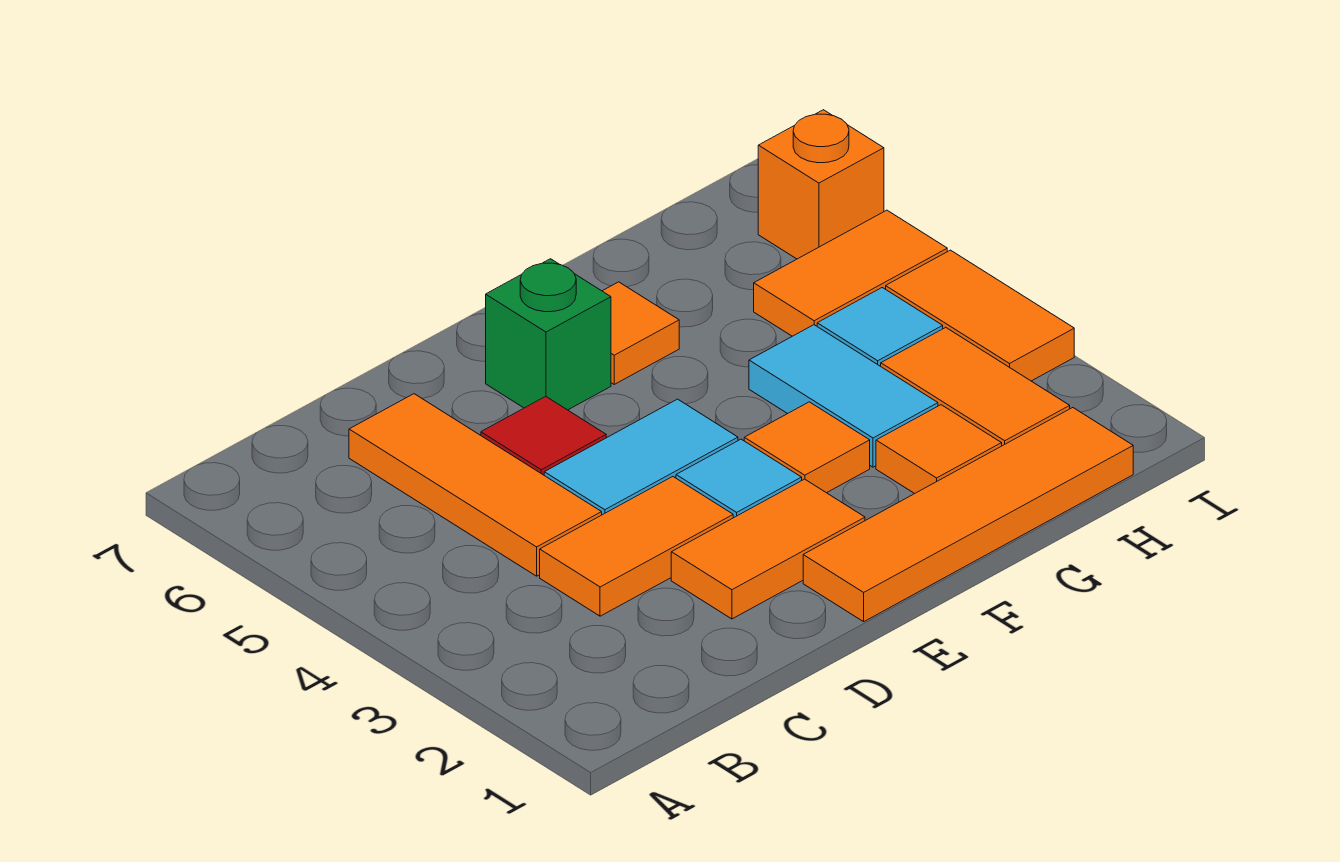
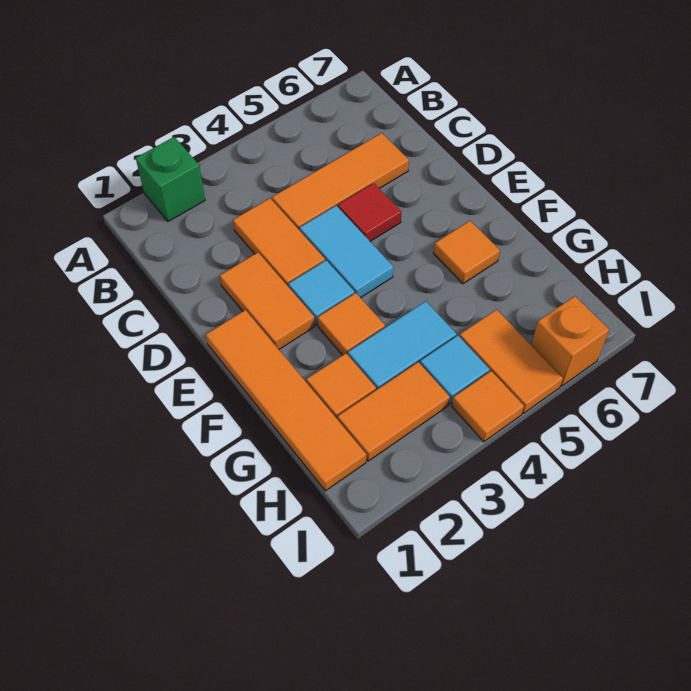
green brick E6 level 1 -> green brick A2 level 1
orange tile I3:I4 level 1 -> orange tile I4 level 1

